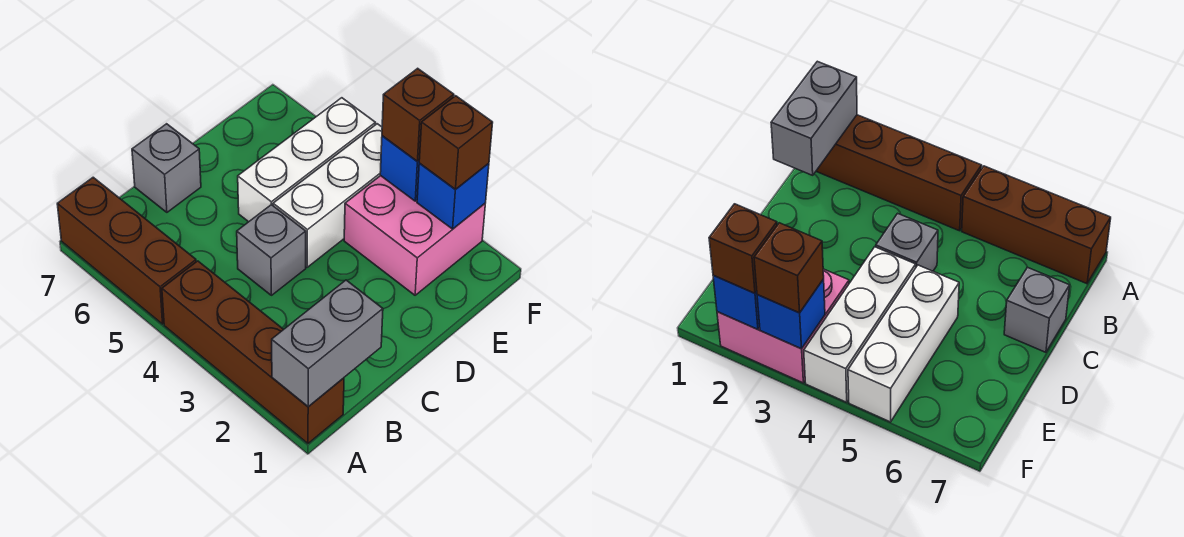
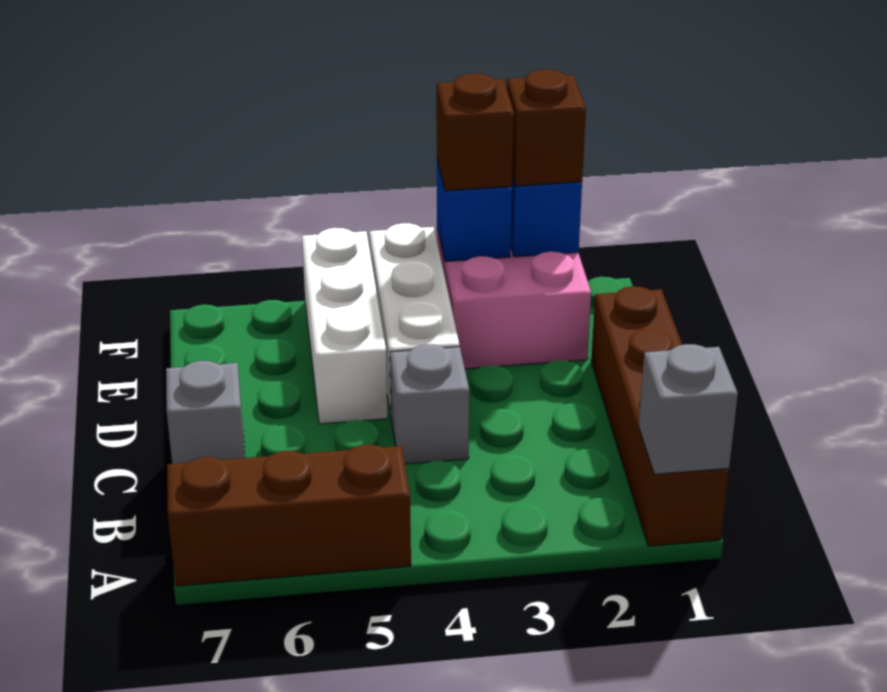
brown brick A1:A4 level 1 -> brown brick A1:D1 level 1
grey brick A1:B1 level 2 -> grey brick A1 level 2

